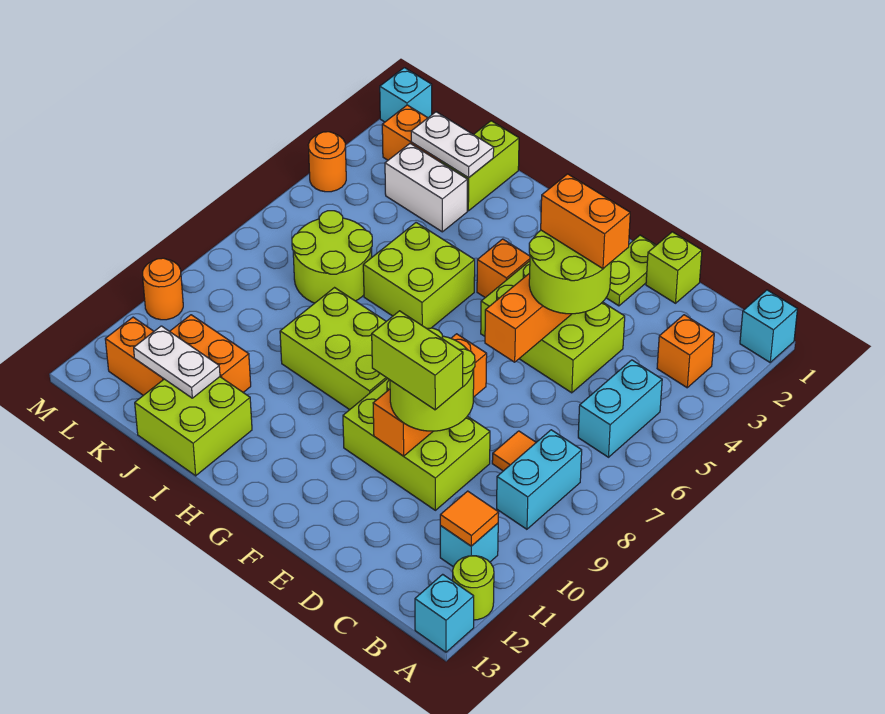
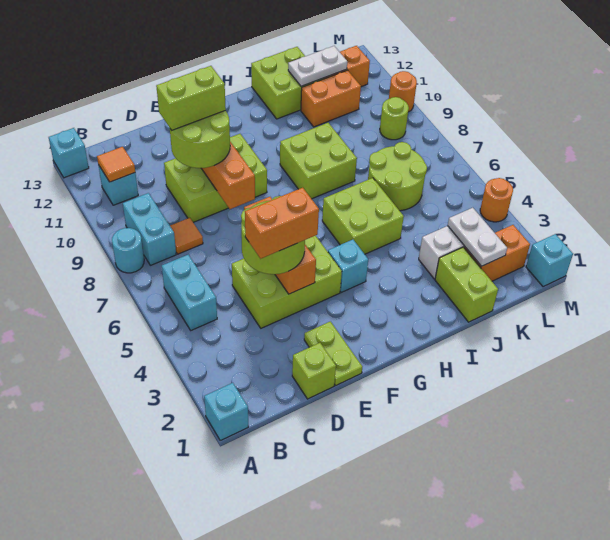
none -> cyan round brick A8 level 1
lime round brick A12 level 1 -> lime round brick L9 level 1
orange brick B3 level 1 -> none
orange brick G4 level 1 -> cyan brick G4 level 1
lime brick G8:I9 level 1 -> lime brick H8:I9 level 1
white plate J2:K2 level 2 -> white plate K2:K3 level 2

